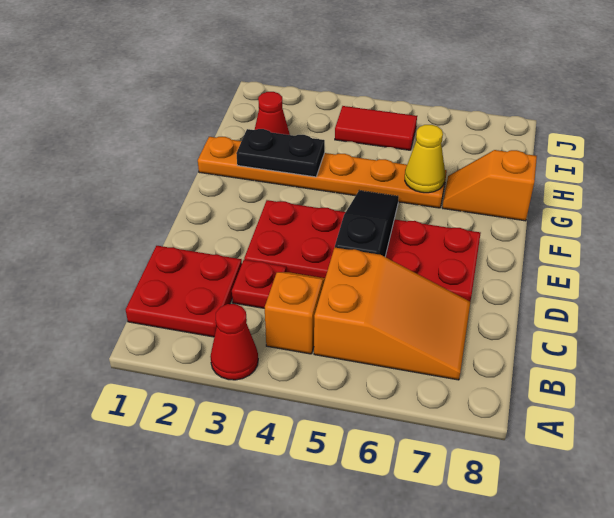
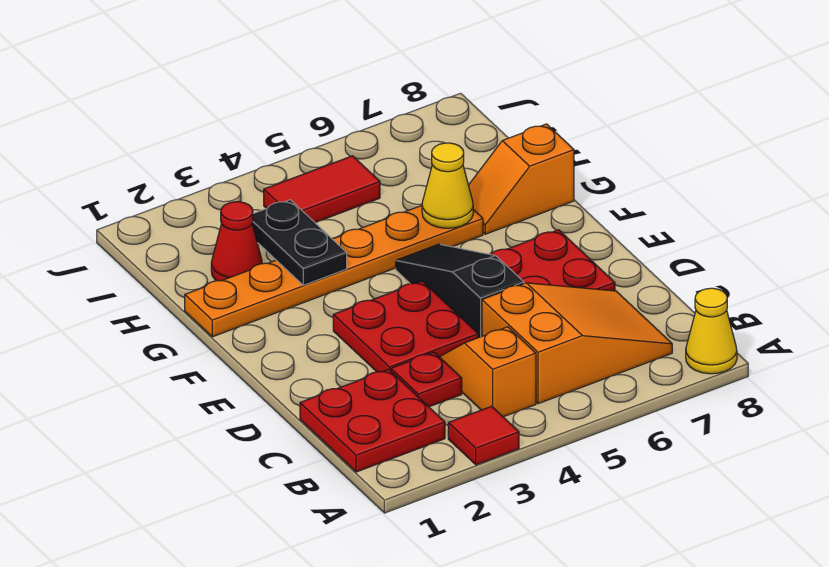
red cone A3 level 1 -> red tile A3 level 1
none -> yellow cone A8 level 1
black plate G2:G3 level 2 -> black plate G3:H3 level 2

